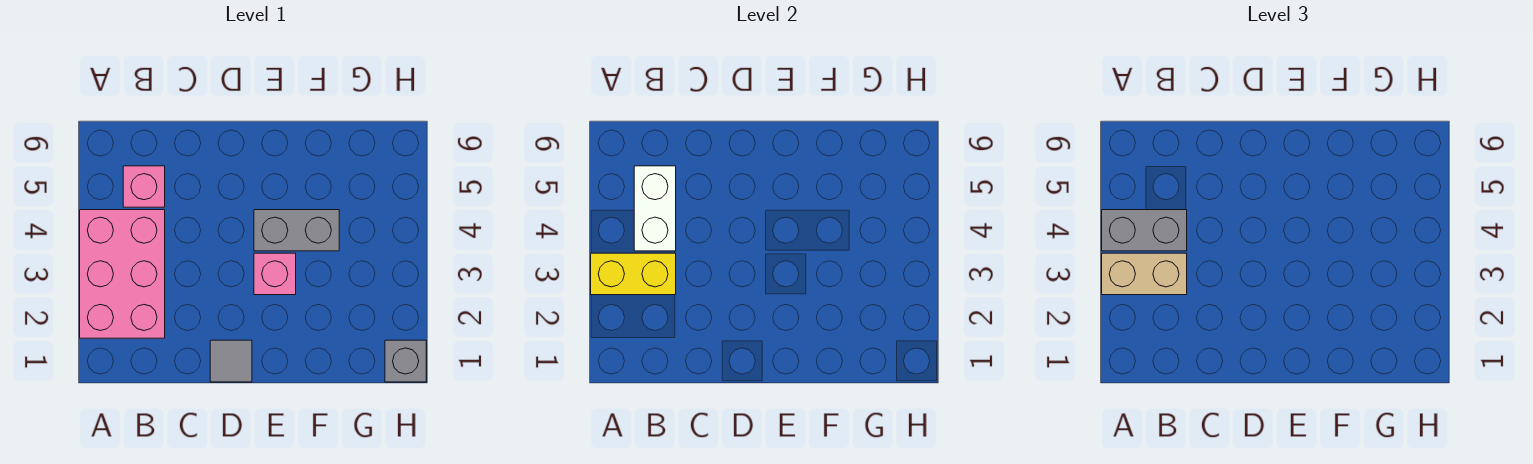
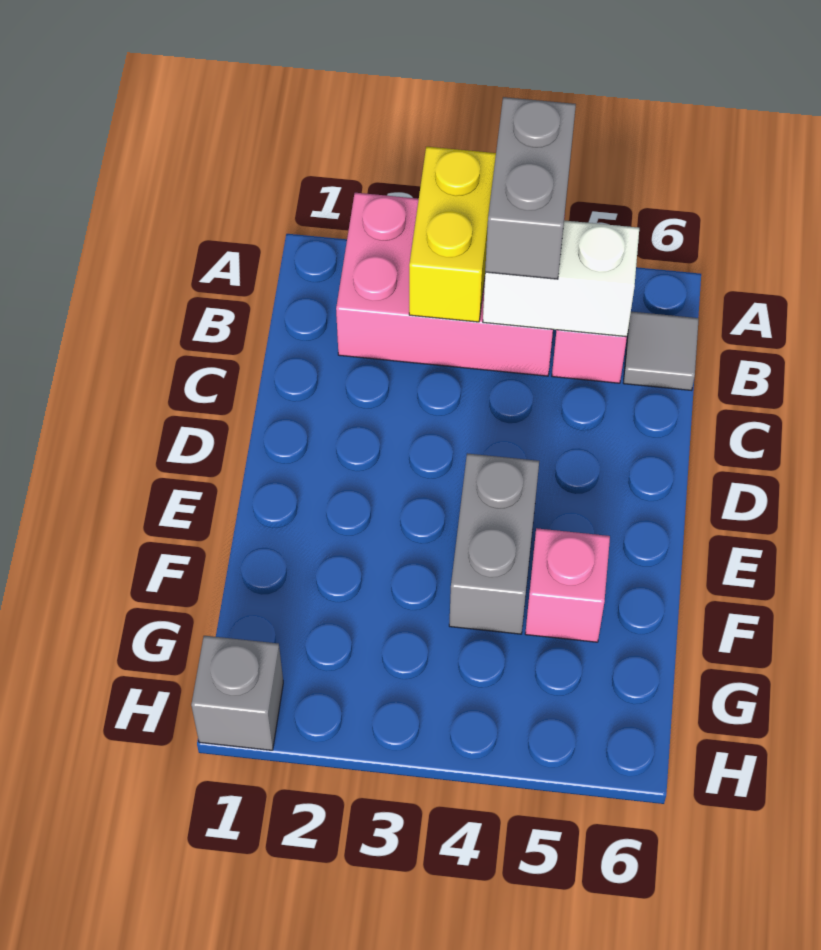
tan brick A3:B3 level 3 -> none
grey tile D1 level 1 -> grey tile B6 level 1
pink brick E3 level 1 -> pink brick F5 level 1

